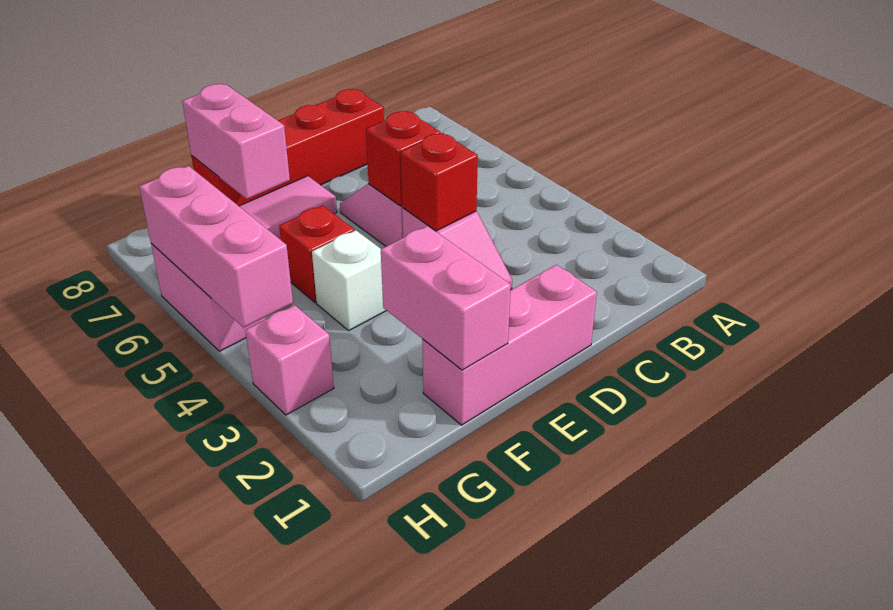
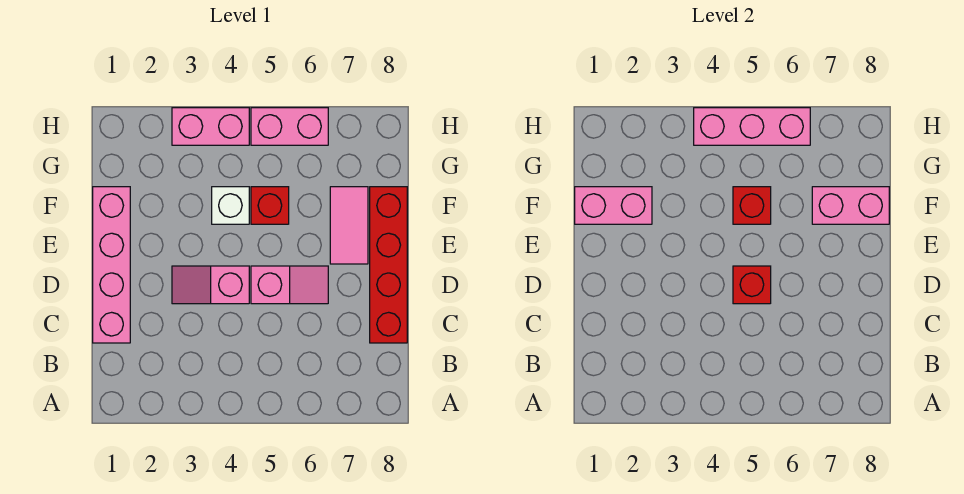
pink brick D1:F1 level 1 -> pink brick C1:F1 level 1
red brick D4 level 2 -> red brick F5 level 2
pink brick H3 level 1 -> pink brick H3:H4 level 1

